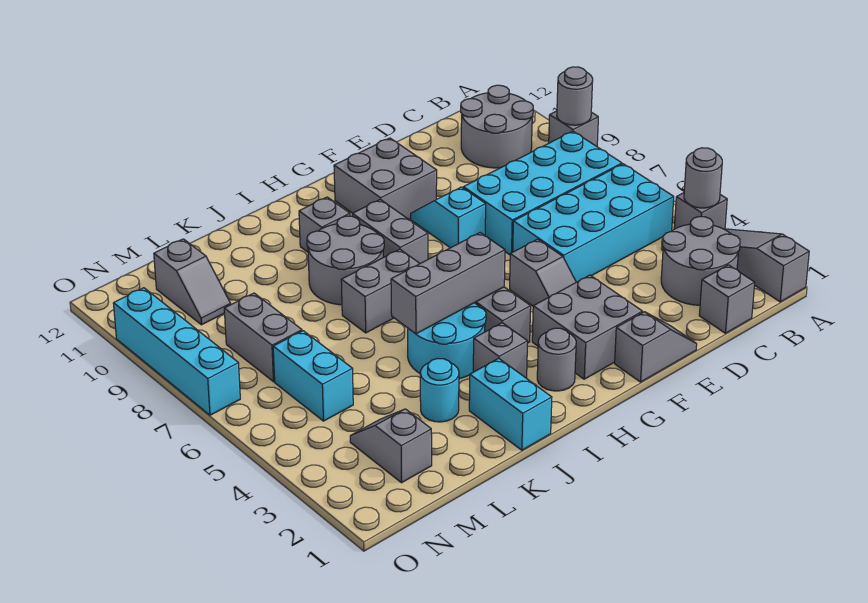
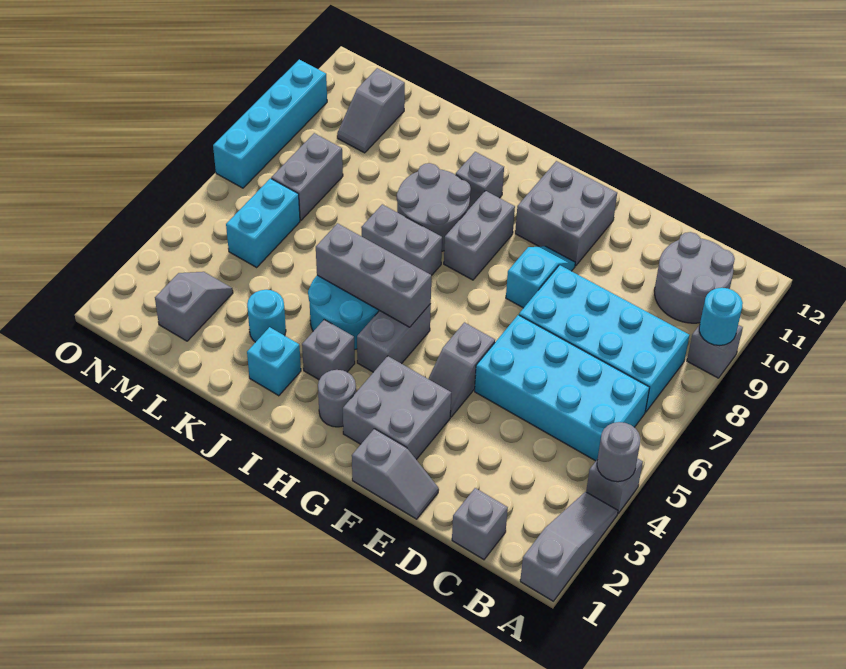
grey round brick A9 level 2 -> cyan round brick A9 level 2
grey round brick B2:C3 level 1 -> none
cyan brick J1:J2 level 1 -> cyan brick J2 level 1

